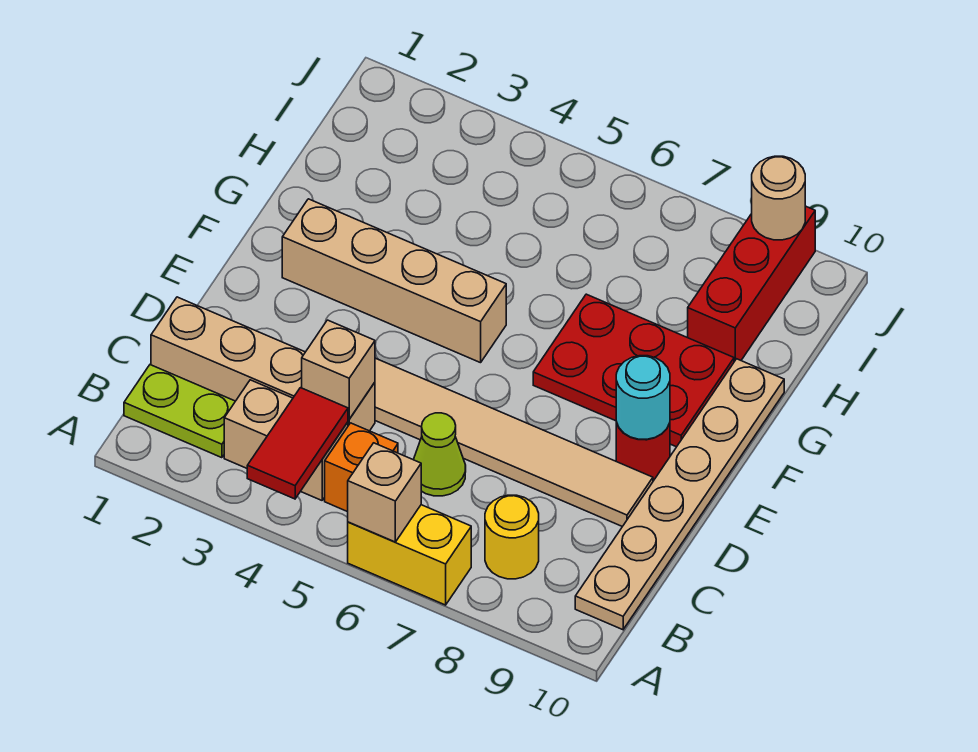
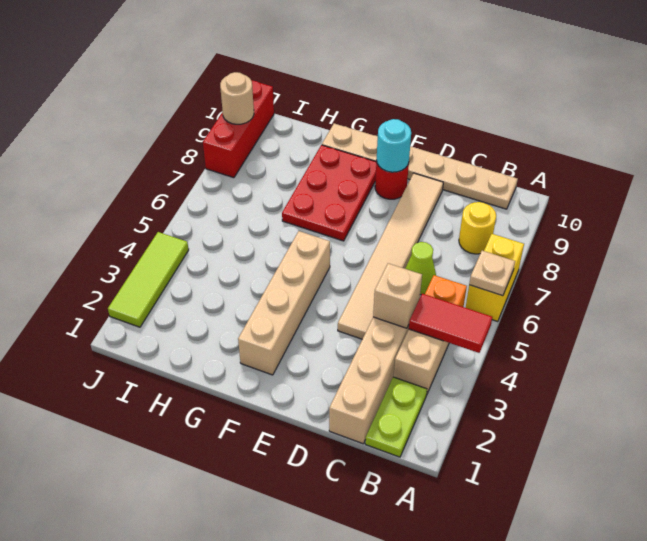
tan brick A6 level 2 -> tan plate A6 level 2
red brick H9:J9 level 1 -> red brick J8:J10 level 1
none -> lime tile J2:J4 level 1

